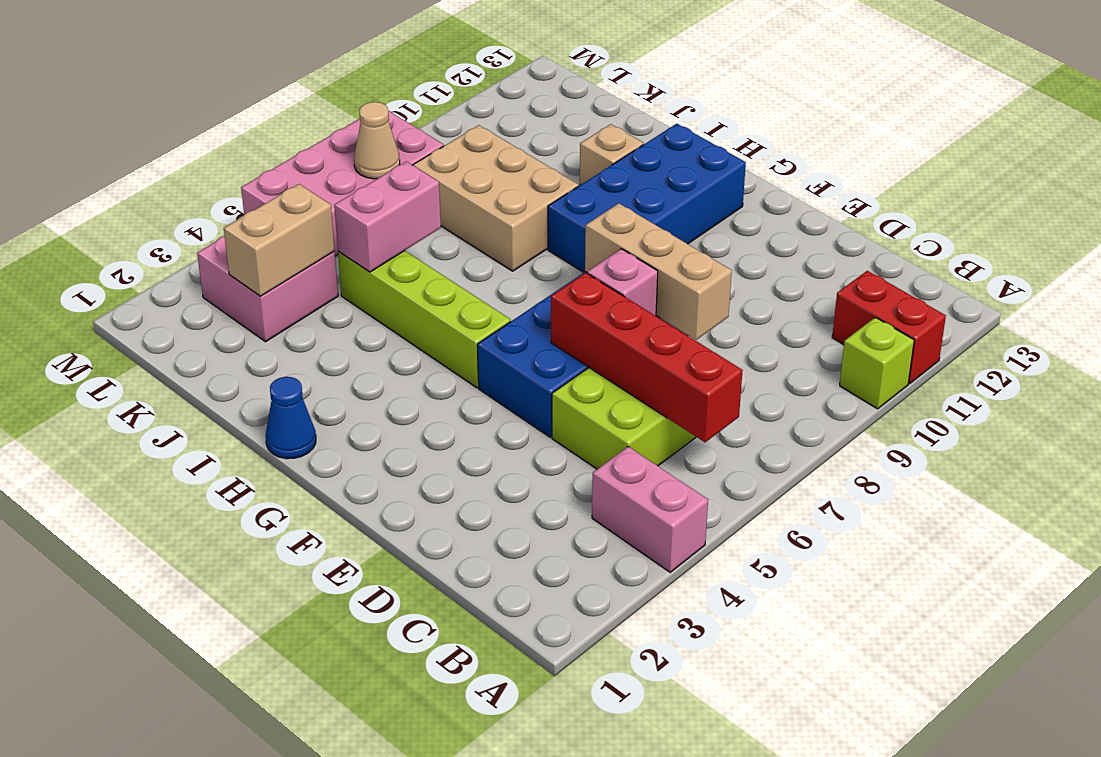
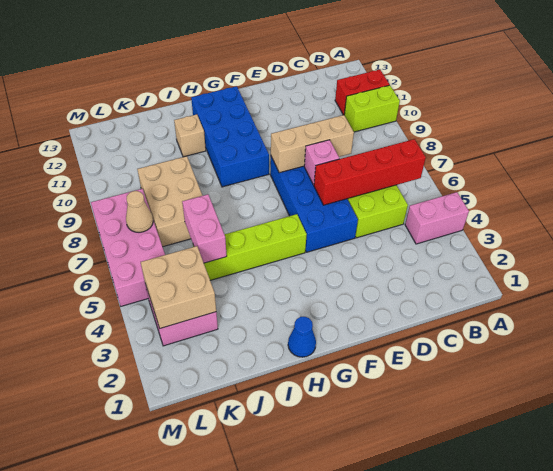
lime brick A10 level 1 -> lime brick A10:B10 level 1
tan brick I8:K9 level 1 -> tan brick J7:K9 level 1
tan brick K3:K4 level 2 -> tan brick K3:L4 level 2

